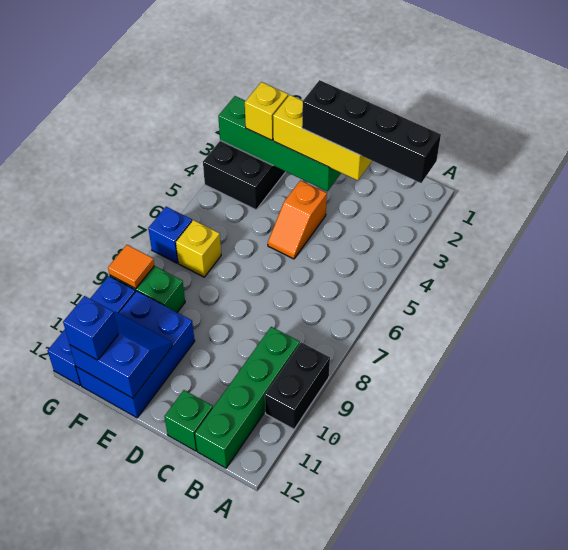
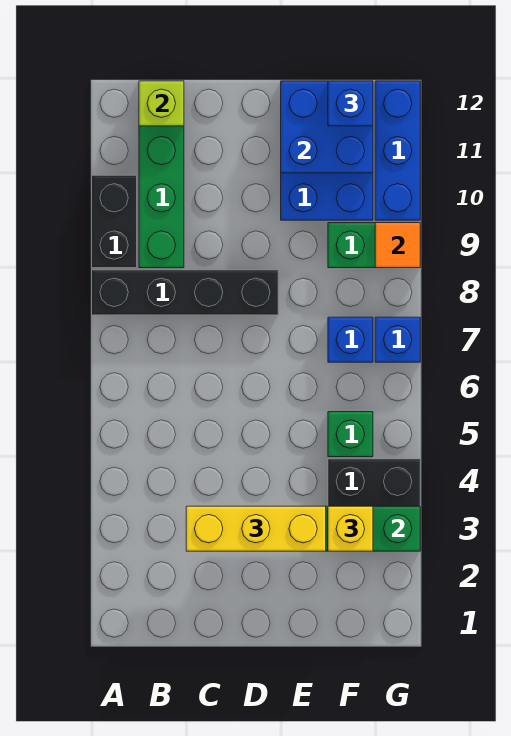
black brick A3:D3 level 4 -> black brick A8:D8 level 1
none -> lime brick B12 level 2
green brick C12 level 1 -> green brick F5 level 1
orange slope D4:D5 level 1 top 4 -> none
blue slope E11:F12 level 2 top 12 -> blue brick E11:F12 level 2
yellow brick F7 level 1 -> blue brick F7 level 1

